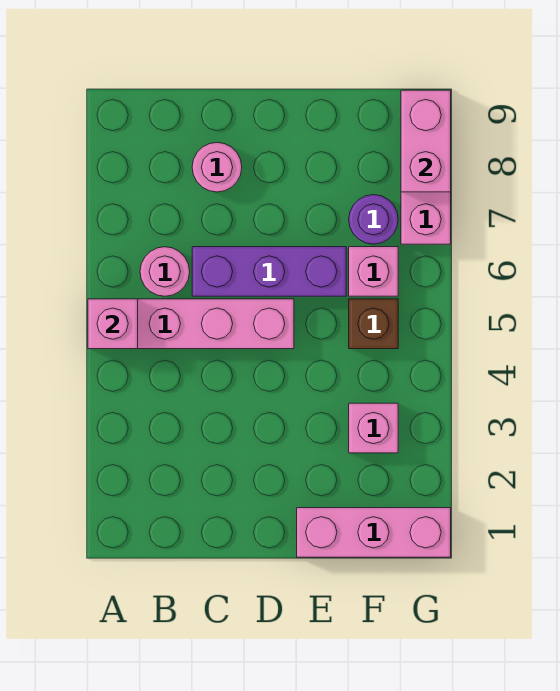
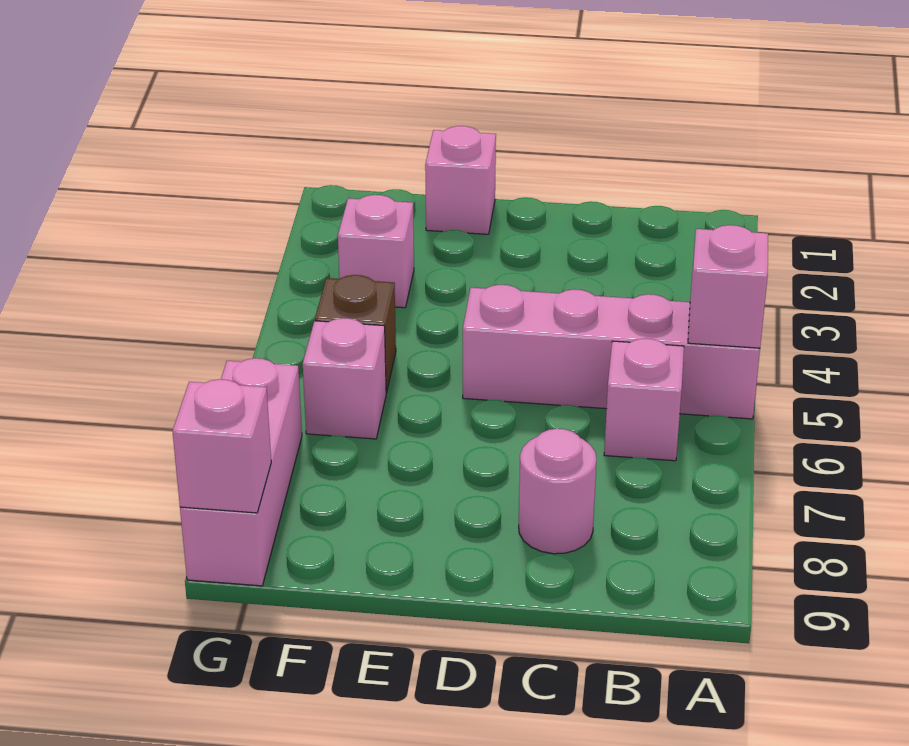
pink round brick B6 level 1 -> pink brick B6 level 1
purple brick C6:E6 level 1 -> none
pink brick E1:G1 level 1 -> pink brick E1 level 1
purple round brick F7 level 1 -> none
pink brick G8:G9 level 2 -> pink brick G9 level 2

